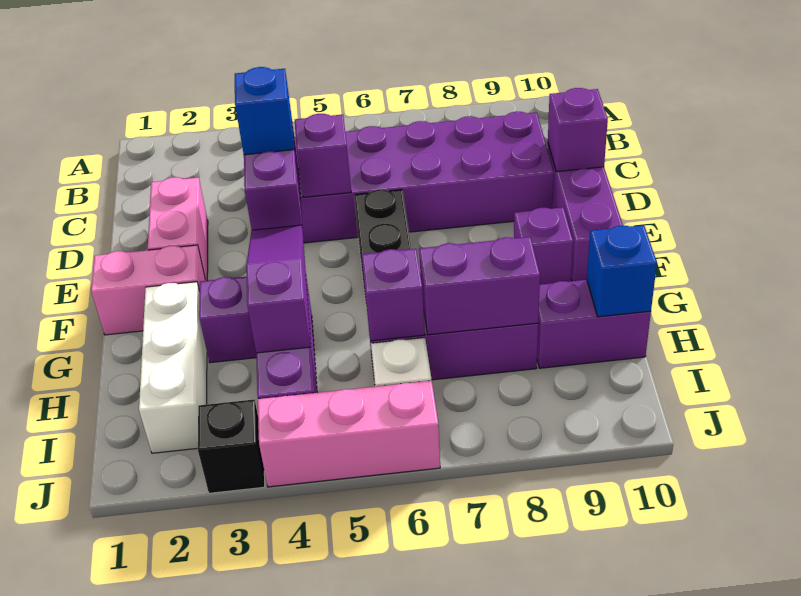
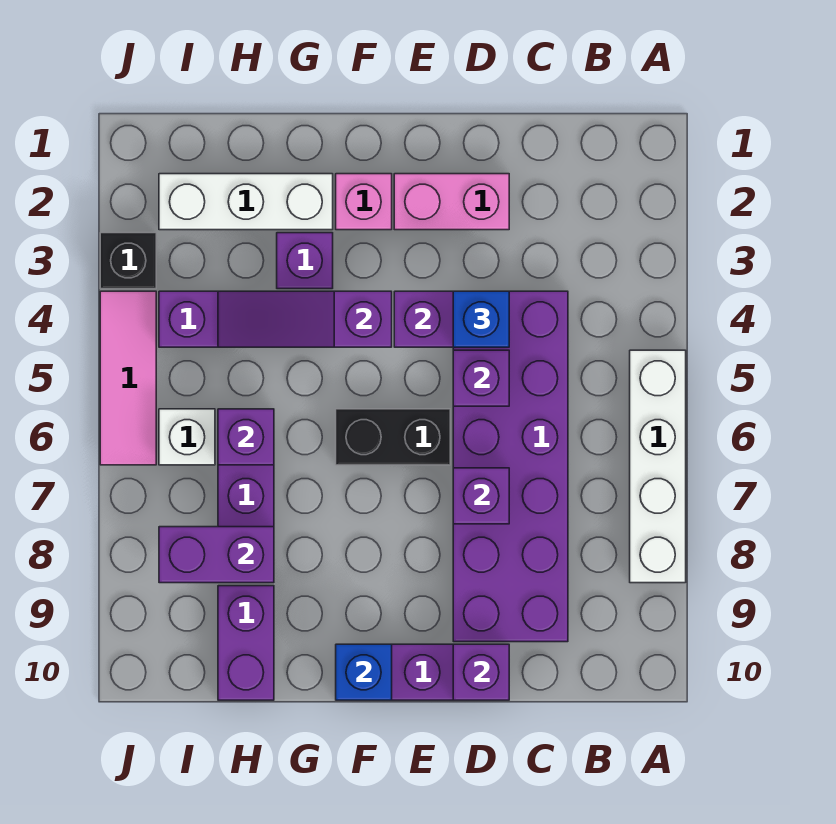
none -> white brick A5:A8 level 1
pink brick F1:F2 level 1 -> pink brick F2 level 1
purple slope F4:H4 level 2 top H -> purple slope F4:H4 level 2 top F
purple brick F9 level 1 -> purple brick D7 level 2
purple brick H7:H8 level 2 -> purple brick H8:I8 level 2
blue brick H10 level 2 -> blue brick F10 level 2
pink brick J4:J6 level 1 -> pink tile J4:J6 level 1

